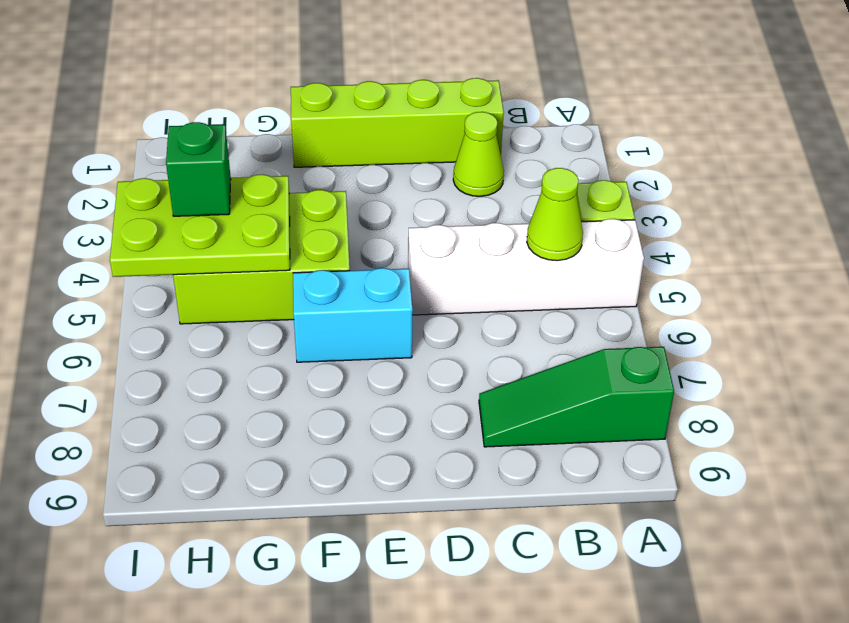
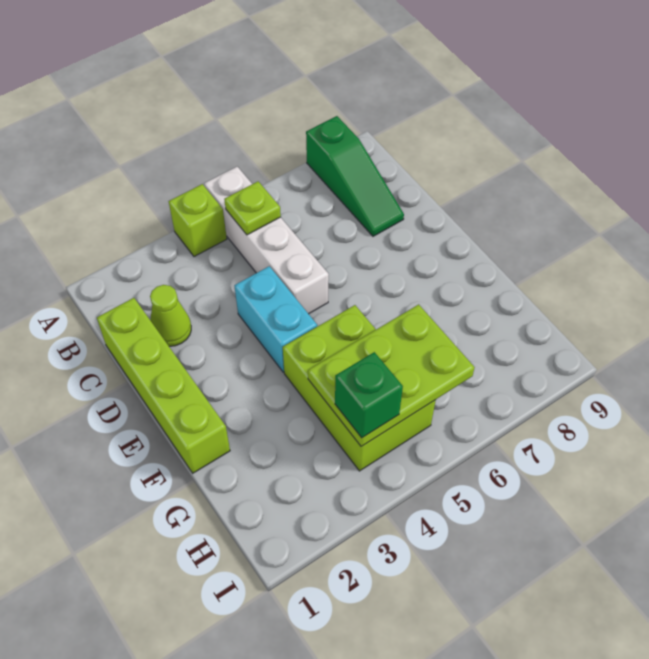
lime cone B5 level 2 -> lime plate B5 level 2
cyan brick E6:F6 level 1 -> cyan brick D4:E4 level 1
lime plate G4:I5 level 2 -> lime plate G4:H6 level 2

